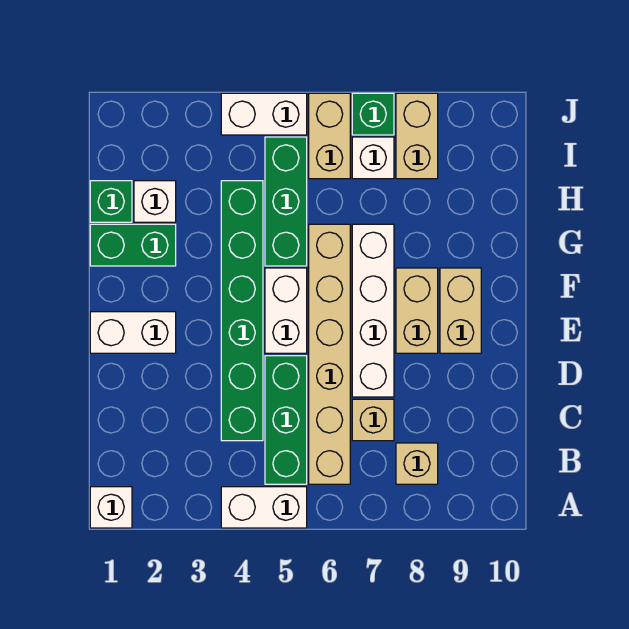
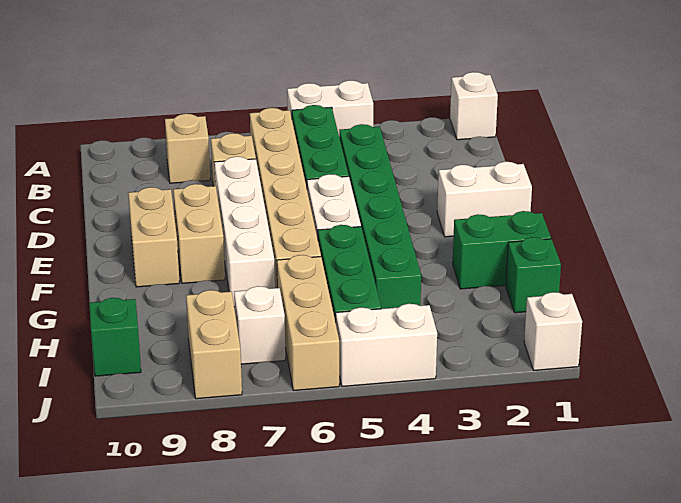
white brick H2 level 1 -> white brick J1 level 1
tan brick I6:J6 level 1 -> tan brick H6:J6 level 1
green brick J7 level 1 -> green brick I10 level 1

